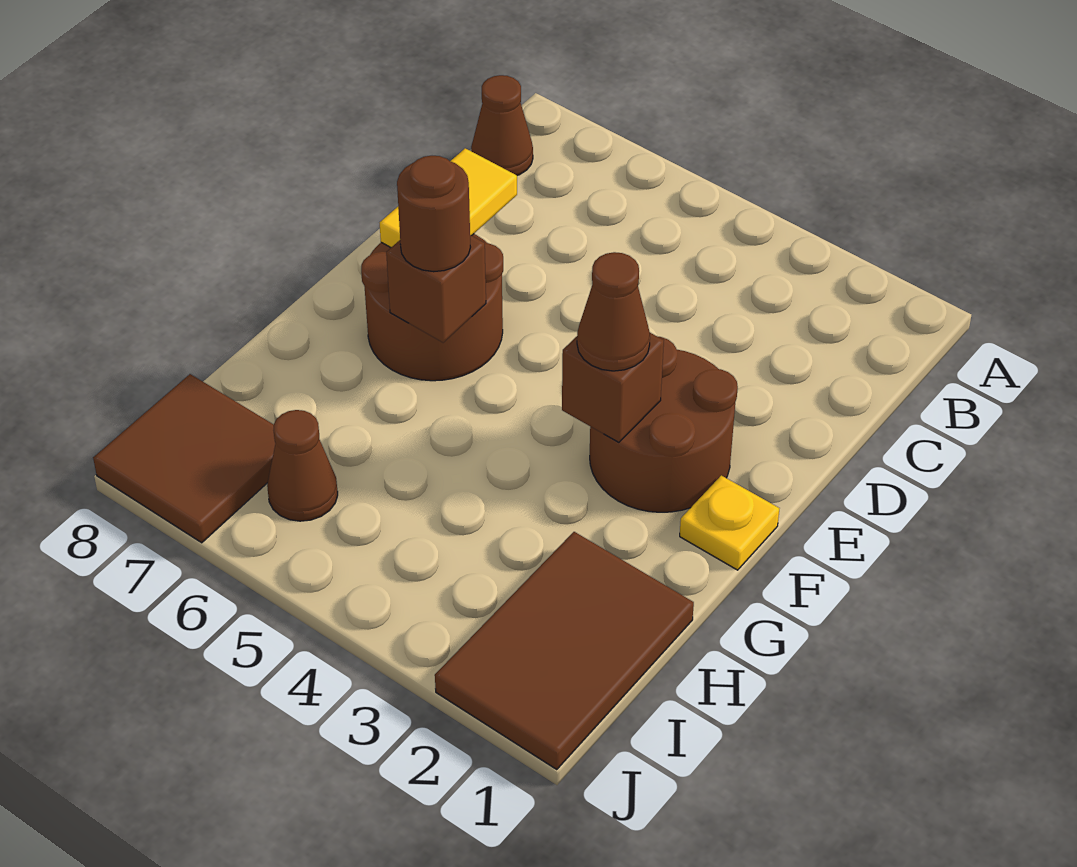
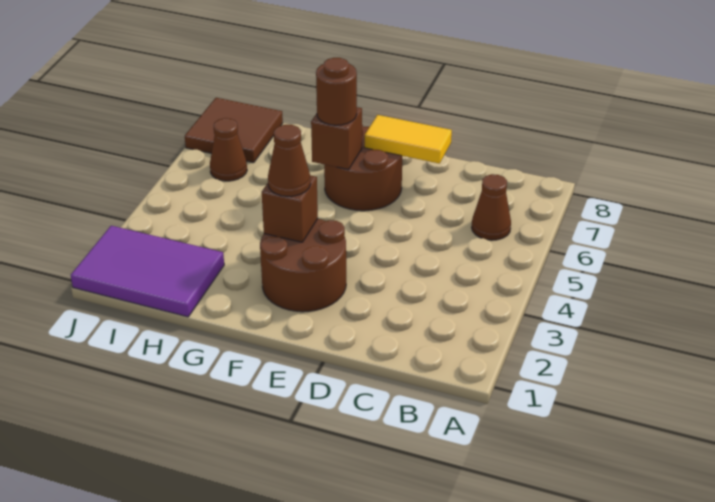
brown cone B8 level 1 -> brown cone B6 level 1
yellow plate F1 level 1 -> none
brown tile H1:J2 level 1 -> purple tile H1:J2 level 1

